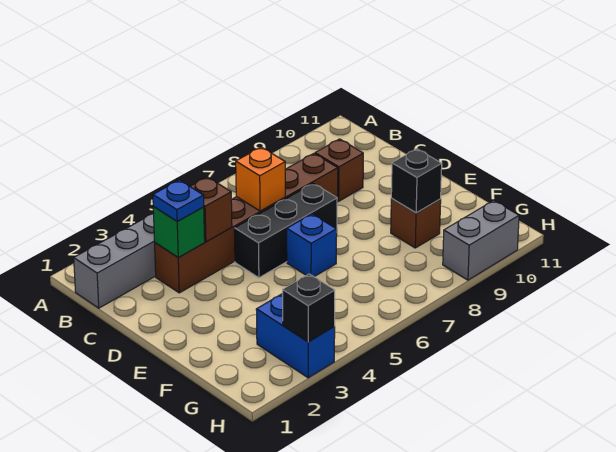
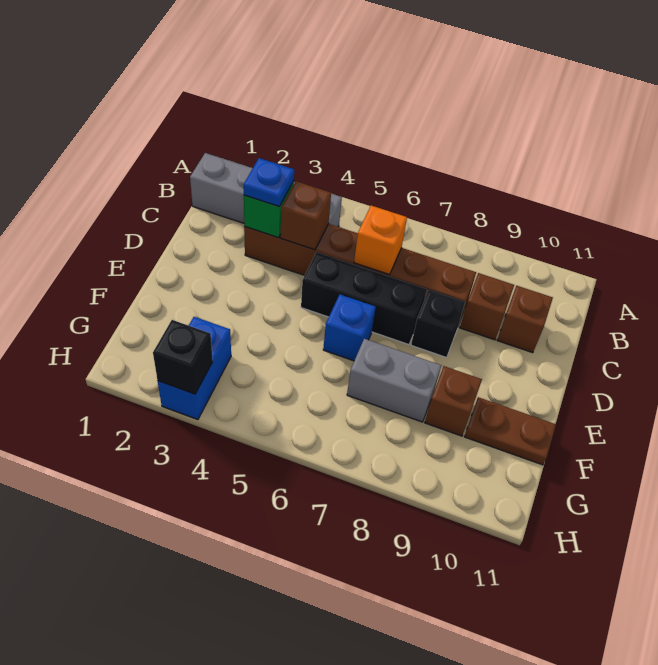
none -> brown brick C10 level 1
black brick F9 level 2 -> black brick D8 level 1
none -> brown plate F10:F11 level 1
grey brick H9:H10 level 1 -> grey brick F7:F8 level 1

